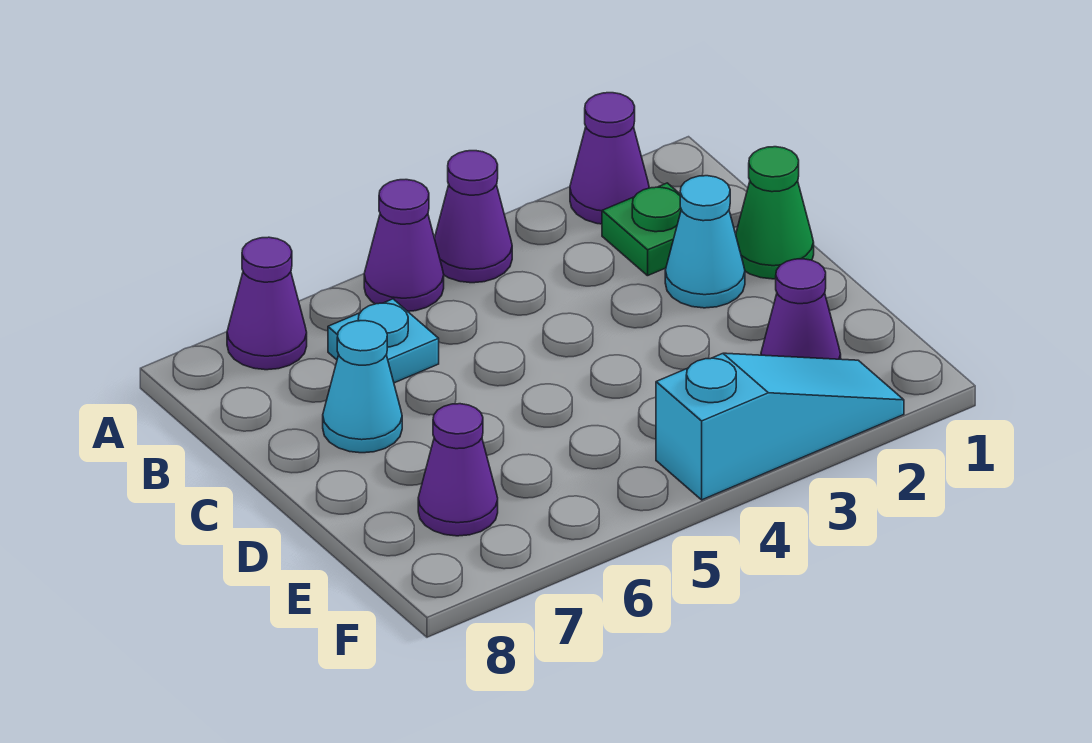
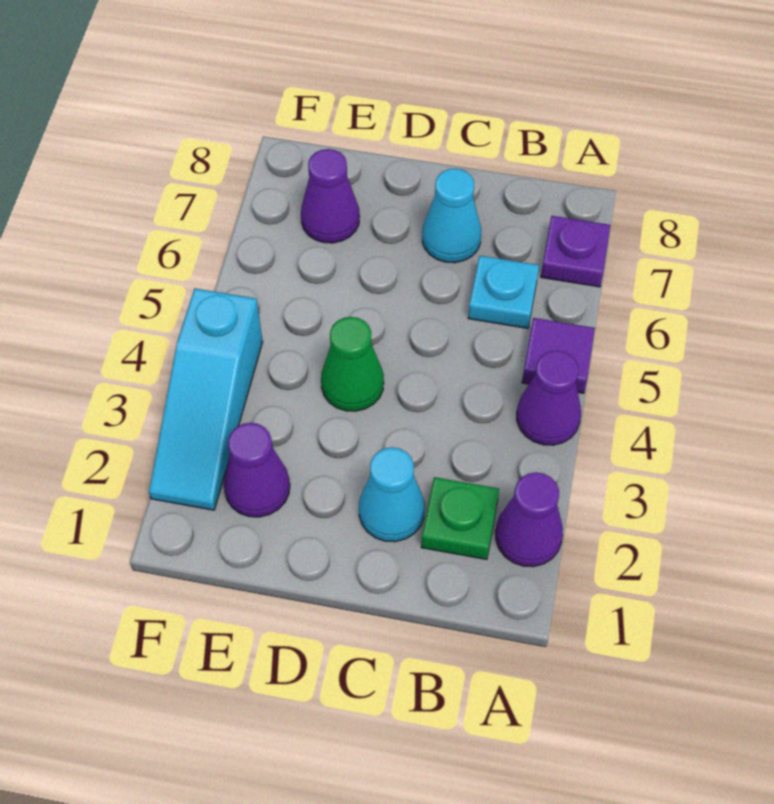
purple cone A5 level 1 -> purple tile A5 level 1
purple cone A7 level 1 -> purple plate A7 level 1
green cone C1 level 1 -> green cone D4 level 1

